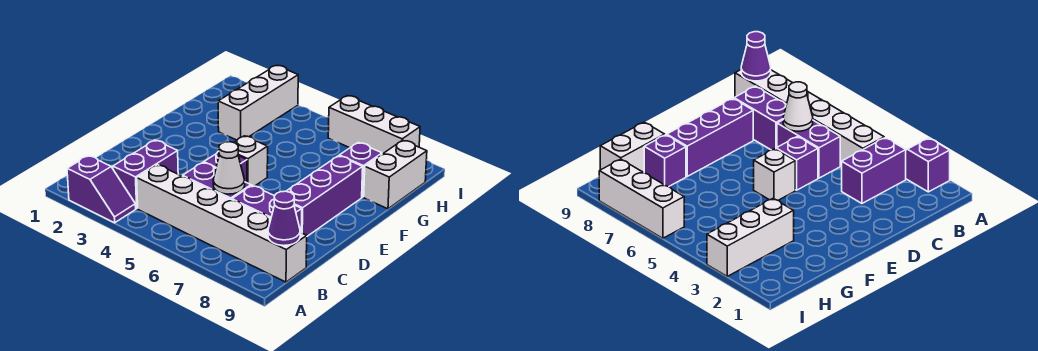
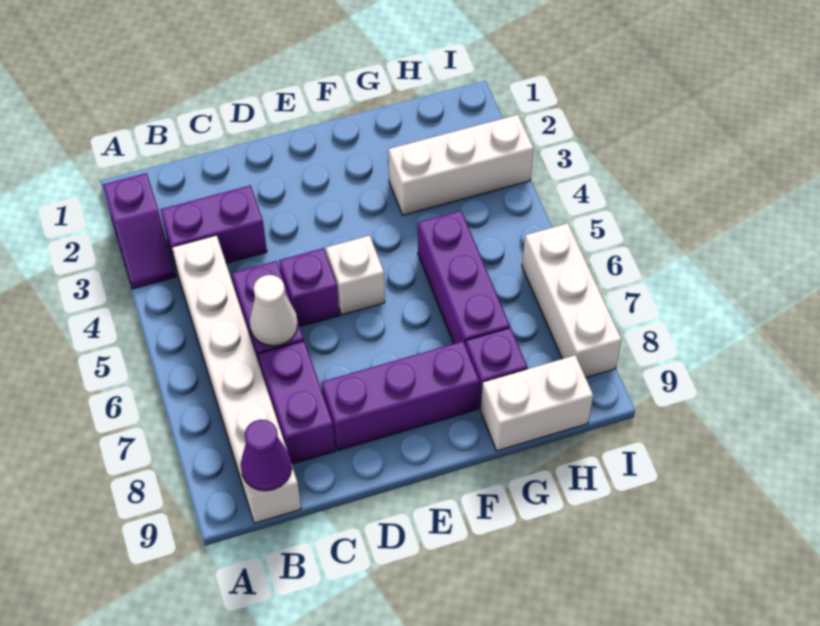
none -> purple brick G5:G7 level 1

